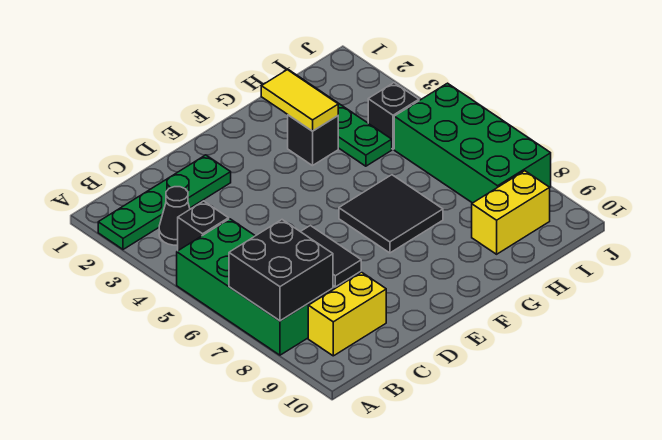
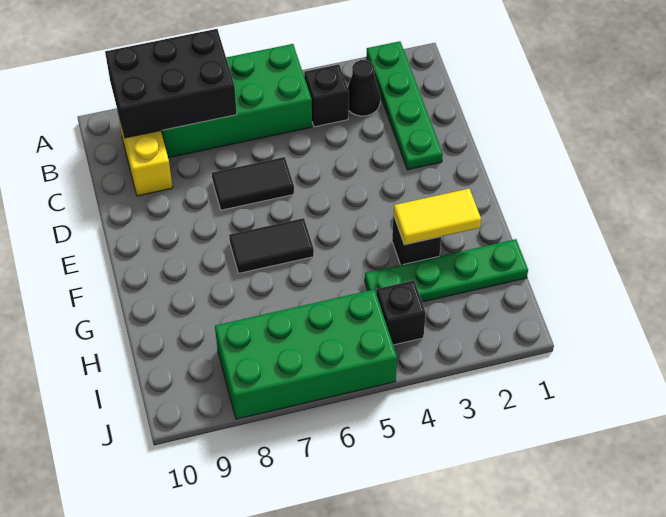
black brick A7:B8 level 2 -> black brick A7:B9 level 2
black tile F6:G7 level 1 -> black tile F6:F7 level 1
yellow brick H9:I9 level 1 -> none

